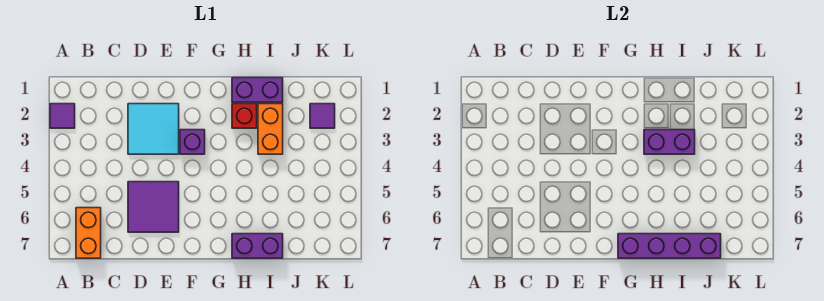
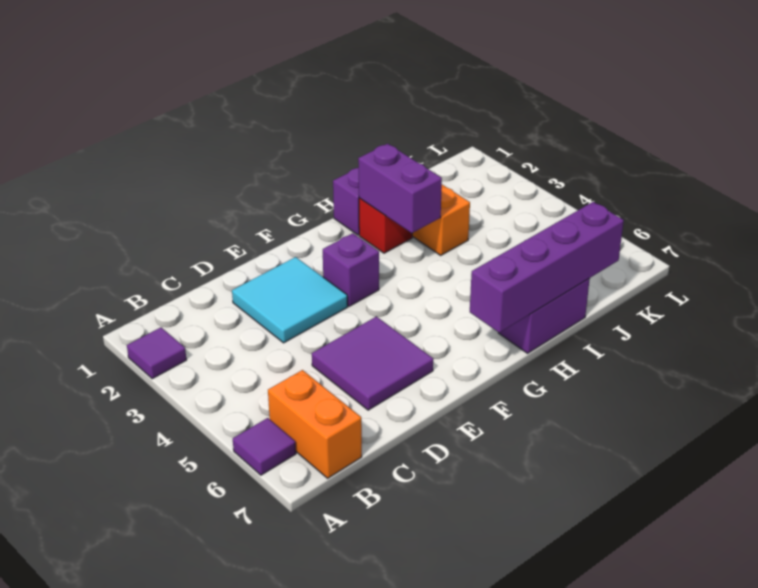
purple brick H3:I3 level 2 -> purple brick H2:H3 level 2
purple tile K2 level 1 -> purple tile A6 level 1

